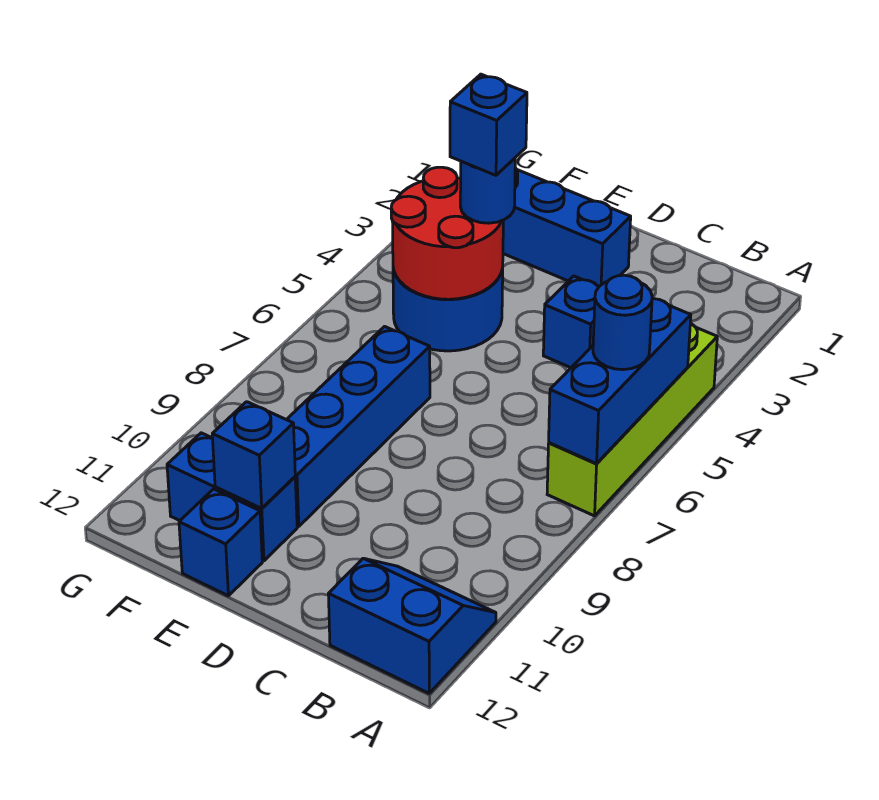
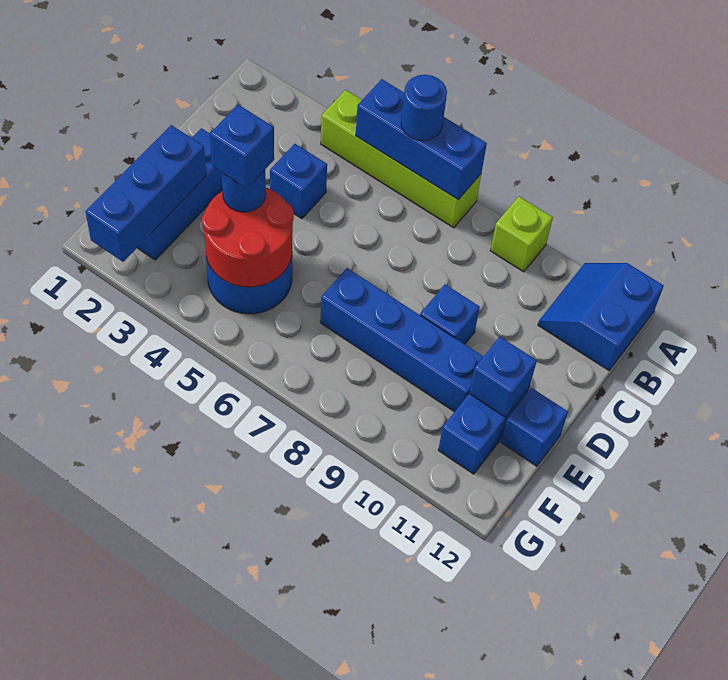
none -> lime brick A9 level 1
none -> blue brick D9 level 1
none -> blue brick E2:G2 level 2

